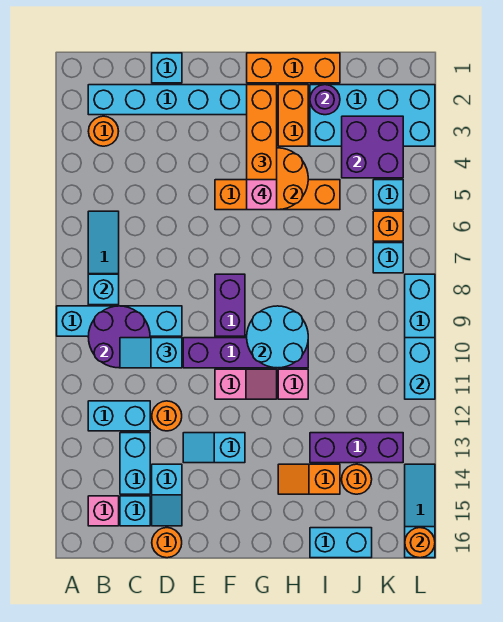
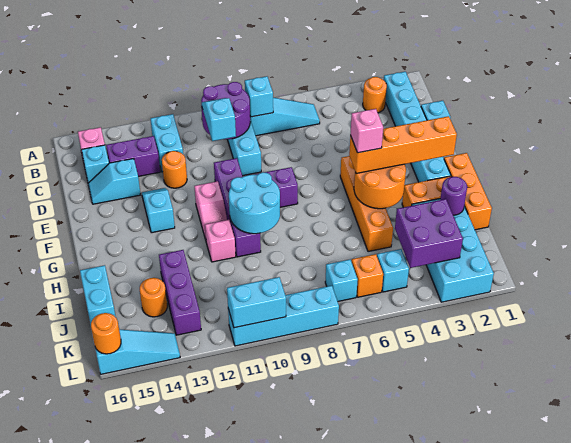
cyan brick C13:C14 level 1 -> purple brick C13:C14 level 1
orange round brick D16 level 1 -> none
orange slope H14:I14 level 1 top I -> none

